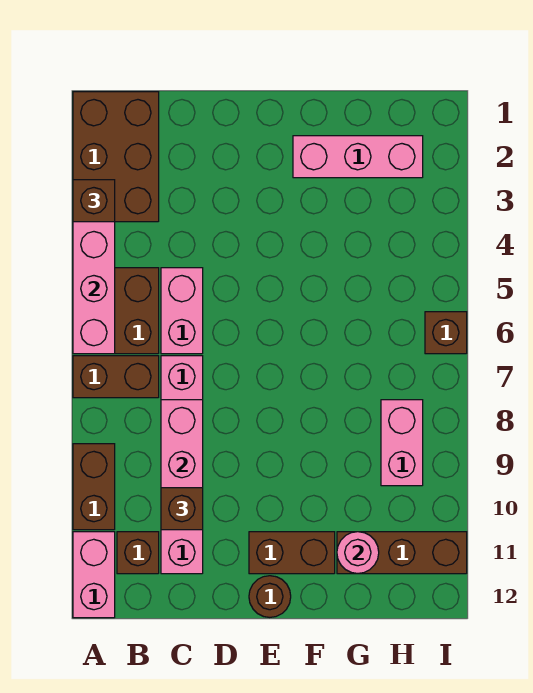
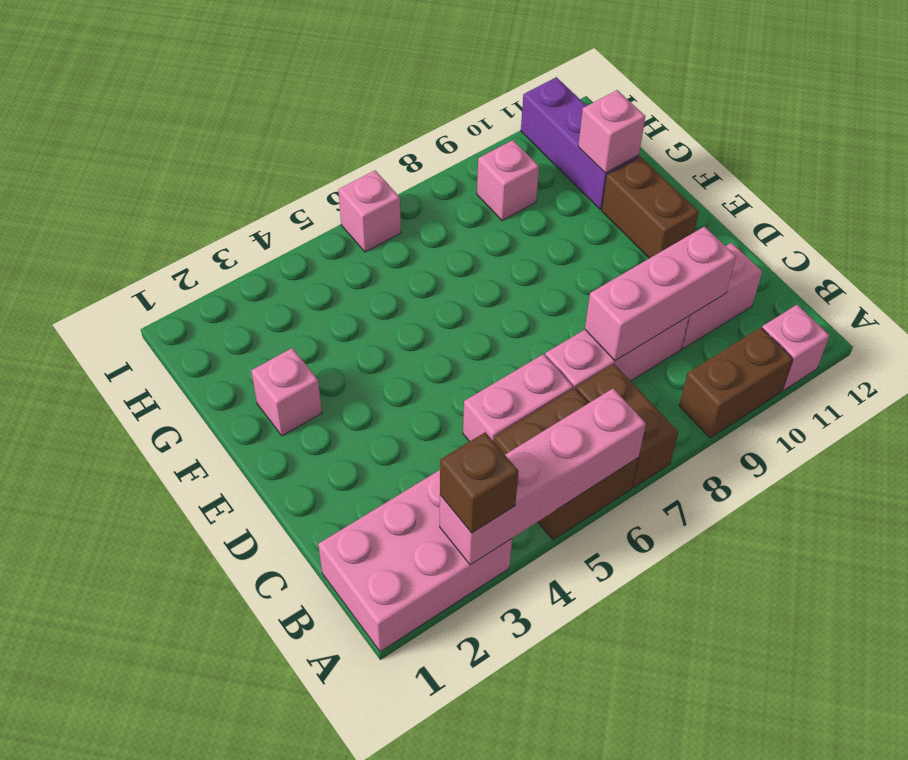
brown brick A1:B3 level 1 -> pink brick A1:B3 level 1
pink brick A11:A12 level 1 -> pink brick A11 level 1
brown brick B11 level 1 -> none
brown brick C10 level 3 -> none
brown round brick E12 level 1 -> none
pink brick F2:H2 level 1 -> pink brick F2 level 1
brown brick G11:I11 level 1 -> purple brick G11:I11 level 1
pink round brick G11 level 2 -> pink brick G11 level 2
pink brick H8:H9 level 1 -> pink brick H9 level 1
brown brick I6 level 1 -> pink brick I6 level 1

